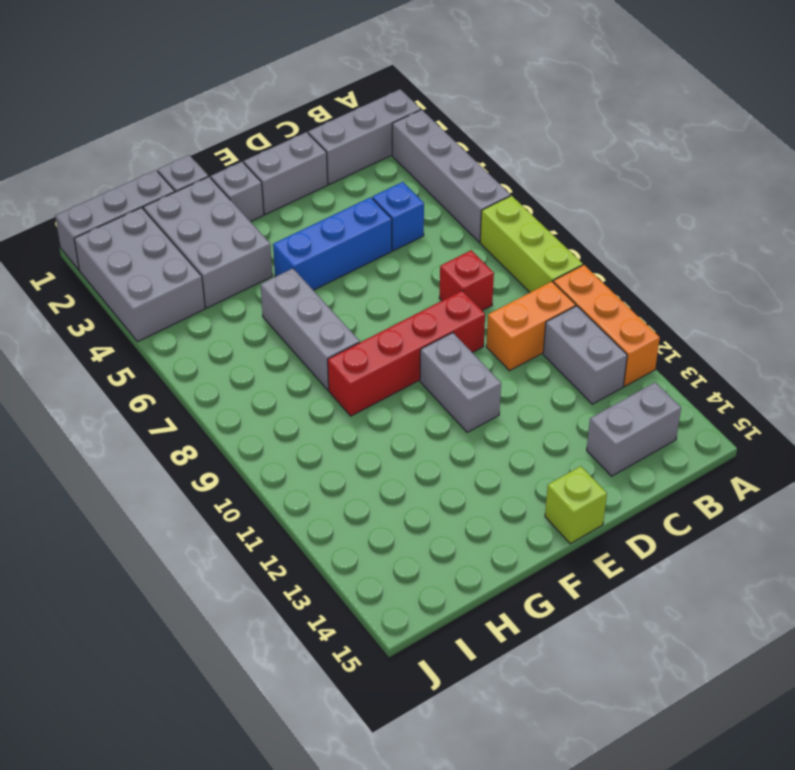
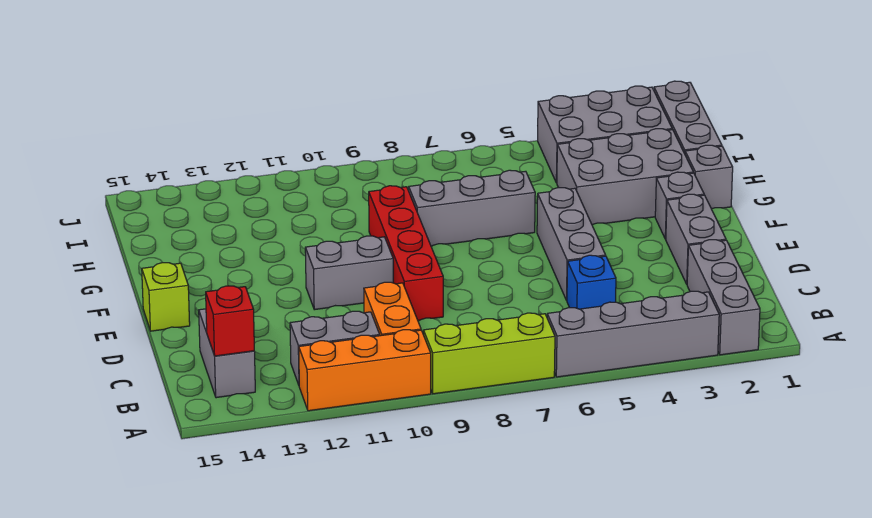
red brick C8 level 1 -> red brick B14 level 2
blue brick D5:F5 level 1 -> grey brick D5:F5 level 1

